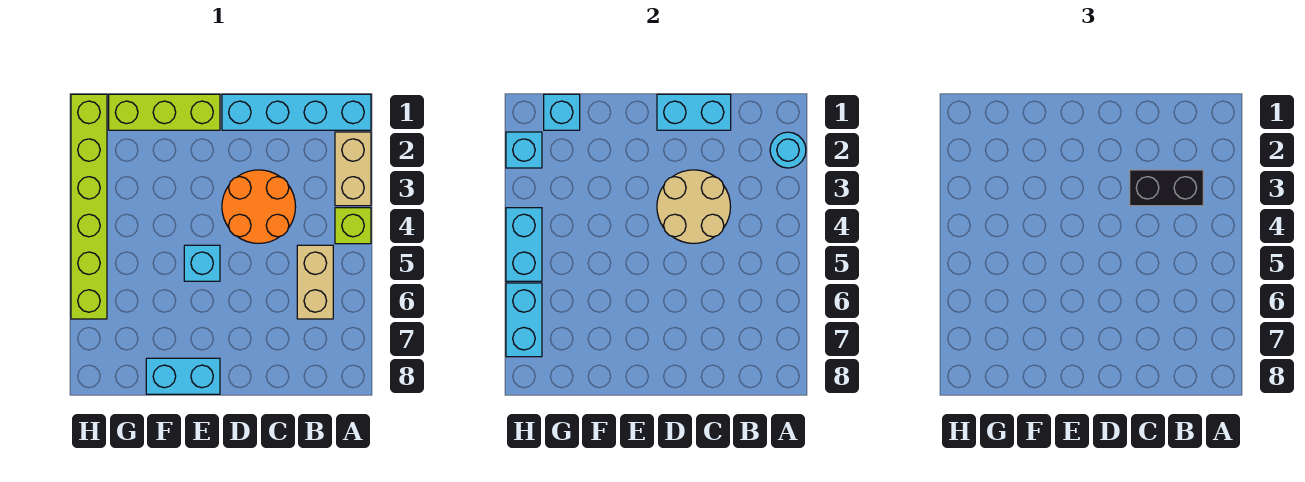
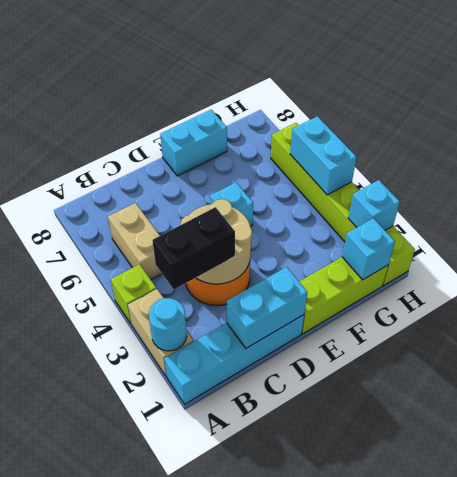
cyan brick H6:H7 level 2 -> none

